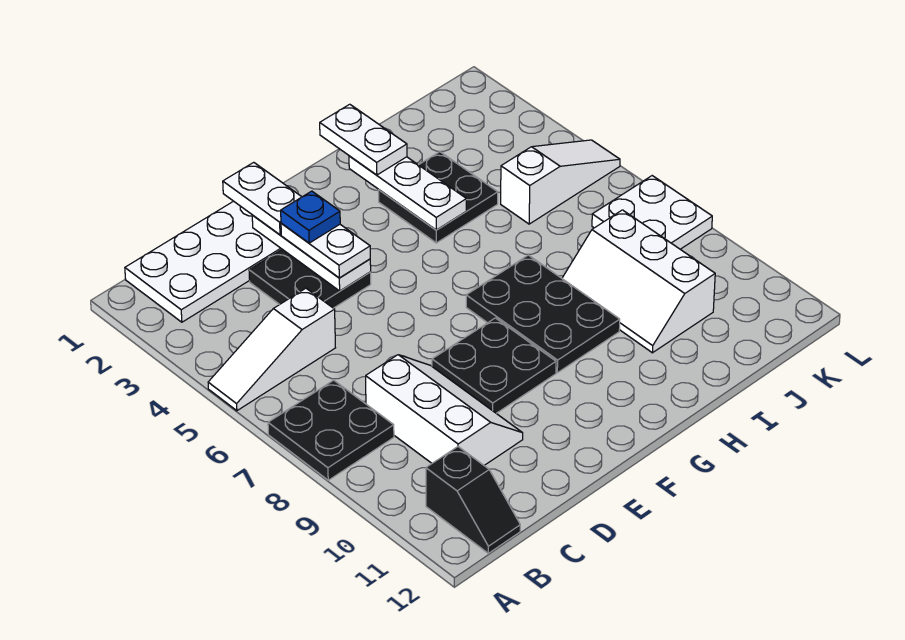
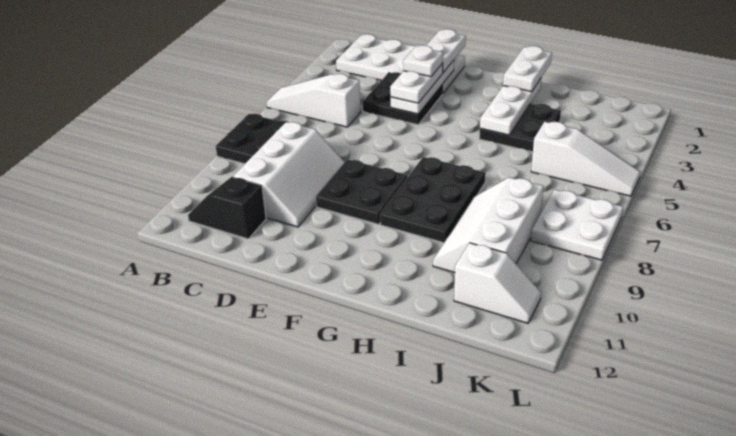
black slope B11:B12 level 1 top 11 -> black slope B11:C11 level 1 top C
blue plate E3 level 4 -> white plate E3 level 4
none -> white slope J11:K11 level 1 top J

